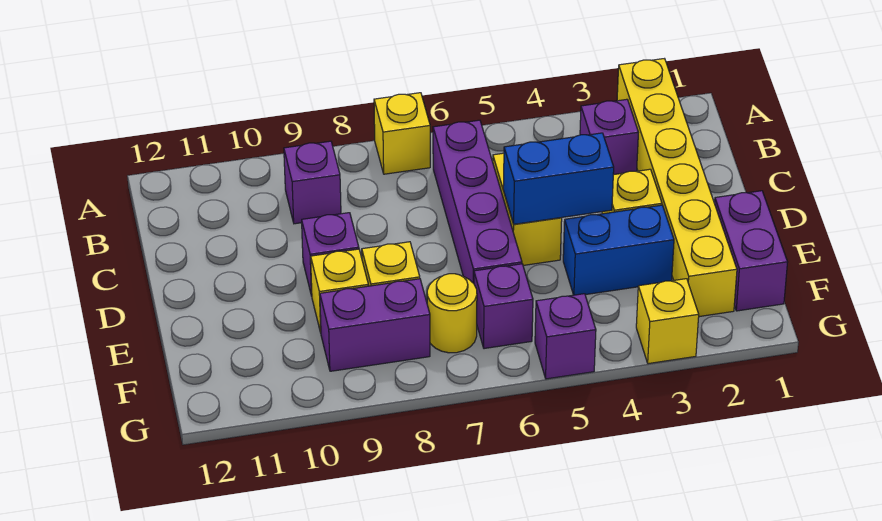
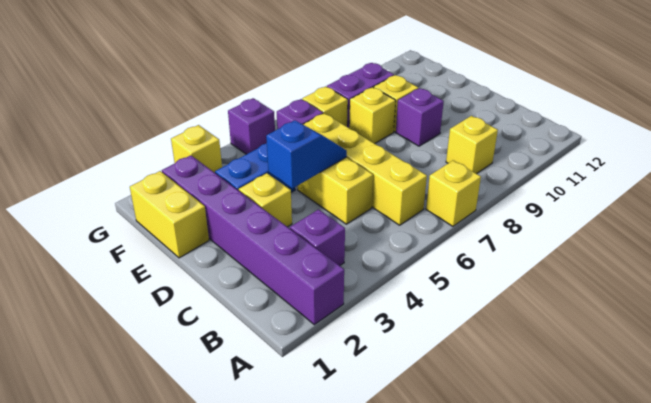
yellow brick A2:F2 level 1 -> purple brick A2:F2 level 1
purple brick B6:E6 level 1 -> yellow brick B6:E6 level 1
purple brick B9 level 1 -> yellow brick B9 level 1
blue brick D4:D5 level 2 -> blue slope D4:D5 level 2 top 4
purple brick E1:F1 level 1 -> yellow brick E1:F1 level 1
yellow round brick F7 level 1 -> yellow brick F7 level 1

